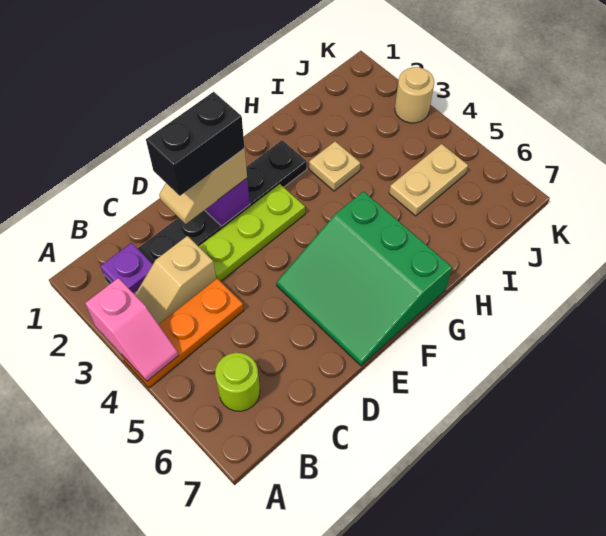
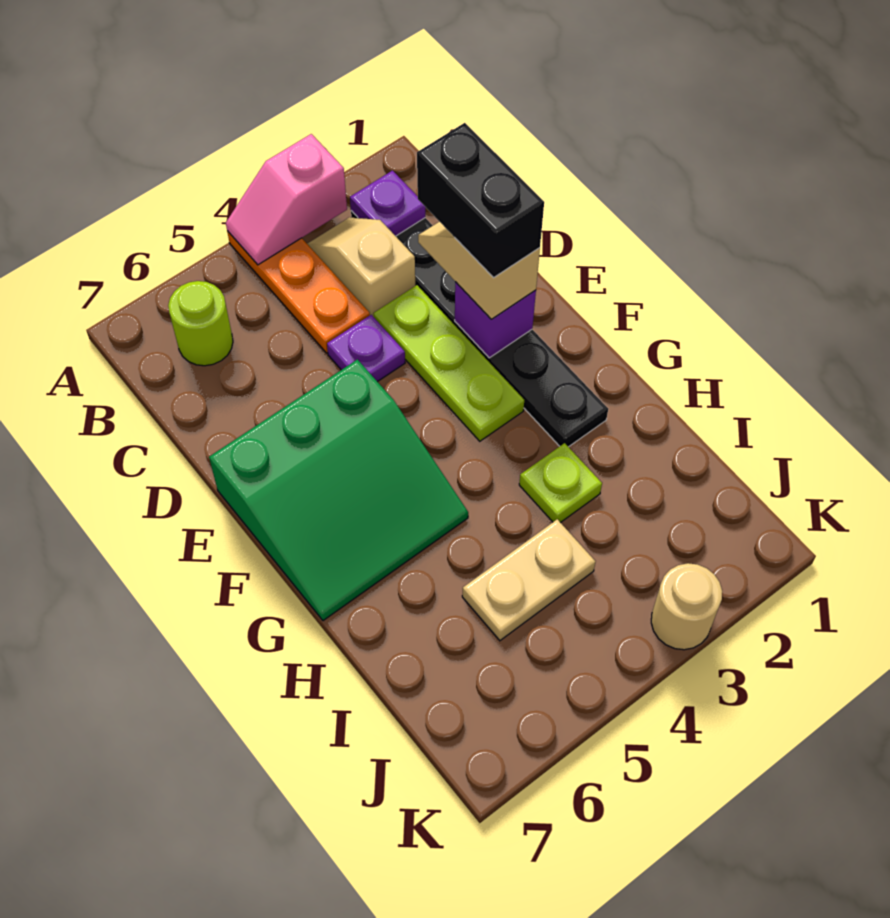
none -> purple plate D4 level 1
green slope E5:G7 level 1 top G -> green slope E5:G7 level 1 top E
tan plate H3 level 1 -> lime plate H3 level 1
tan plate I5:J5 level 1 -> tan plate I4:I5 level 1

